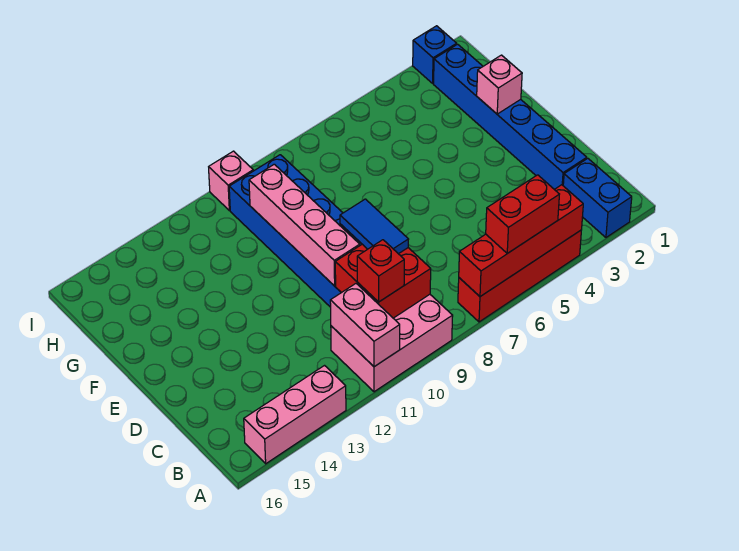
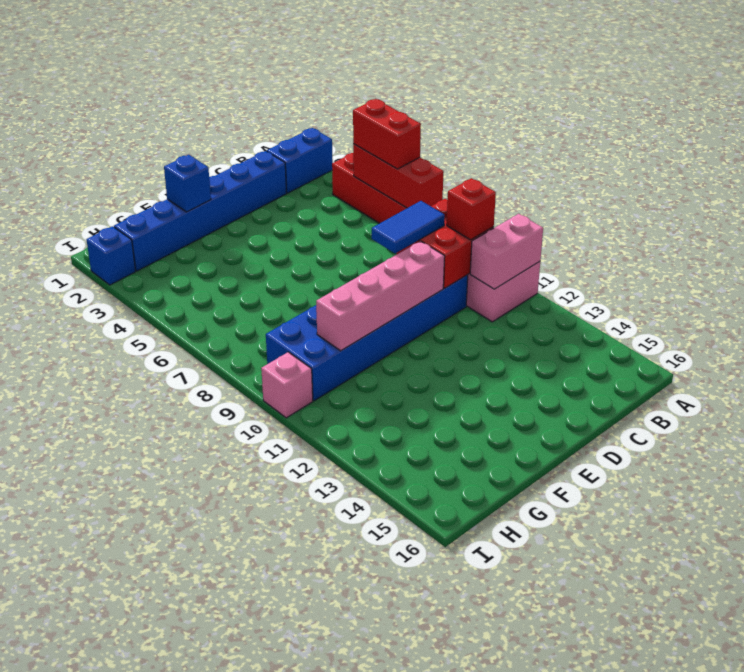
red brick A4:A7 level 2 -> red brick A5:A7 level 2
pink brick A13:A15 level 1 -> none
pink brick F2 level 2 -> blue brick F2 level 2

